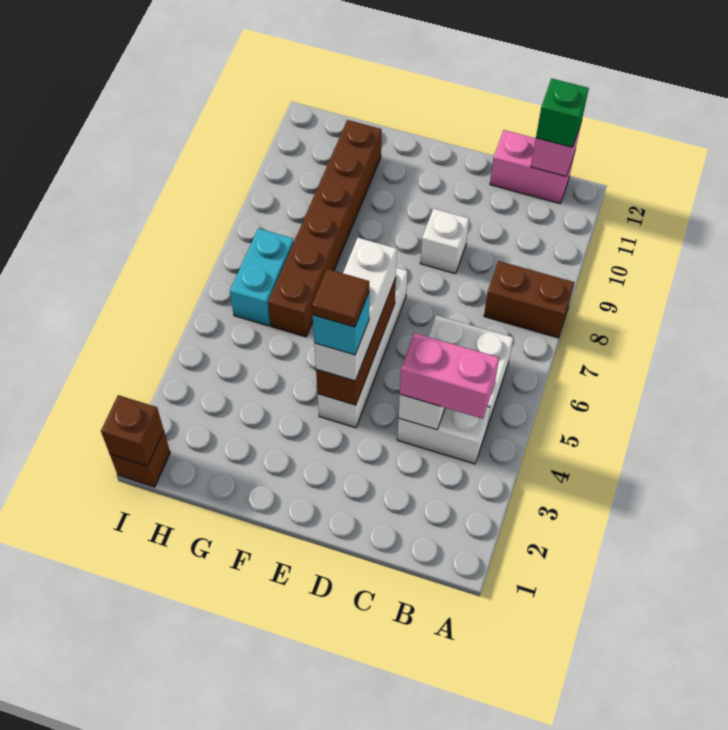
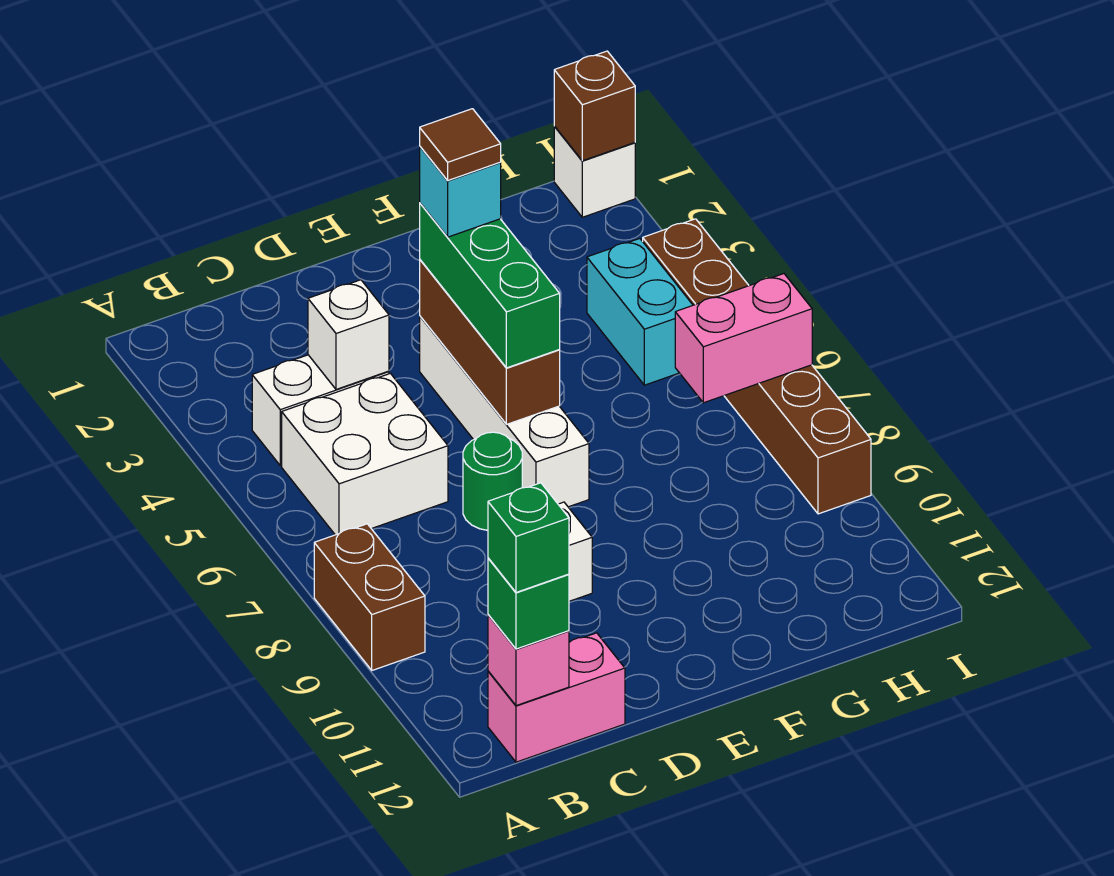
brown brick A8:B8 level 1 -> brown brick A8:A9 level 1
pink brick B4:C4 level 3 -> pink brick H7:I7 level 2
none -> green brick B12 level 4
none -> green round brick D7 level 1
white brick E4:E6 level 3 -> green brick E4:E6 level 3
brown brick G6:G11 level 1 -> brown brick I4:I9 level 1
cyan brick H6:H7 level 1 -> cyan brick H4:H5 level 1
brown brick I1 level 1 -> white brick I1 level 1

